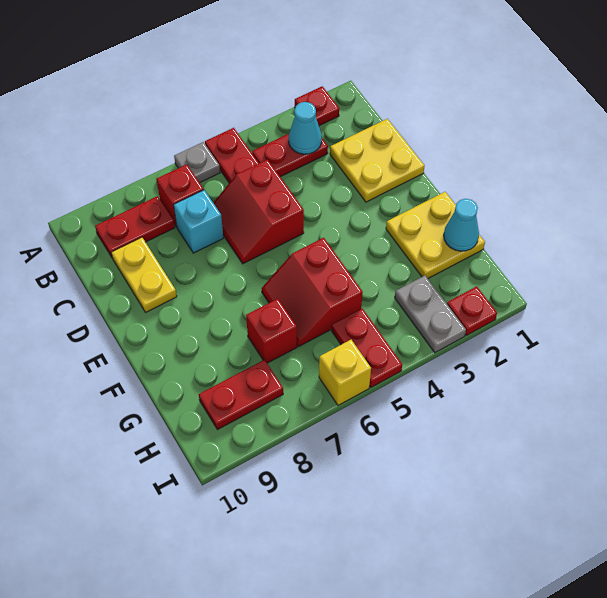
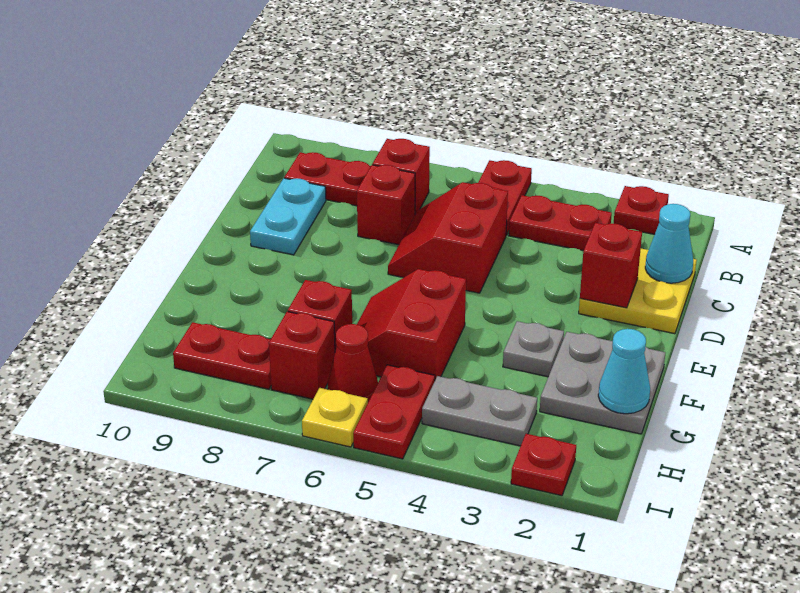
grey plate A6 level 1 -> grey plate F3 level 1
cyan cone B3 level 2 -> cyan cone C1 level 2
cyan brick C7 level 1 -> red brick C7 level 1
yellow plate C9:D9 level 1 -> cyan plate C9:D9 level 1
none -> red brick D2 level 2
yellow plate F1:G2 level 1 -> grey plate F1:G2 level 1
grey plate H3:I3 level 1 -> grey plate H3:H4 level 1
none -> red cone H6 level 1
none -> red brick H7 level 1
yellow brick I6 level 1 -> yellow plate I6 level 1

